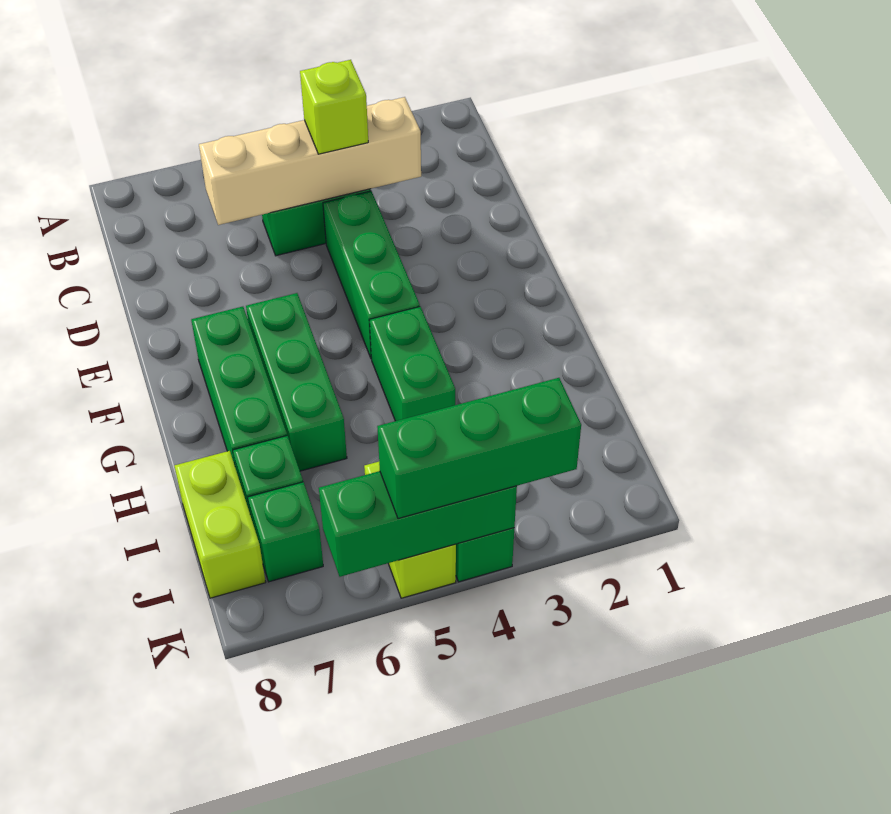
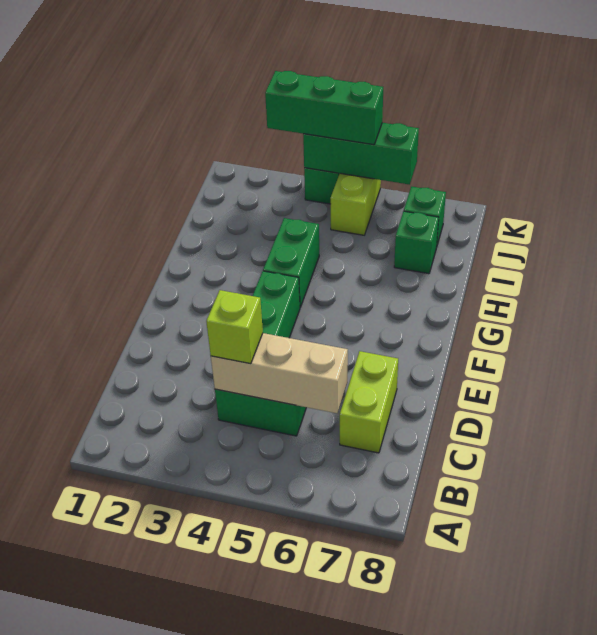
tan brick C3:C6 level 2 -> tan brick C4:C6 level 2
green brick F6:H6 level 1 -> none
green brick F7:H7 level 1 -> none
lime brick I8:J8 level 1 -> lime brick C7:D7 level 1

